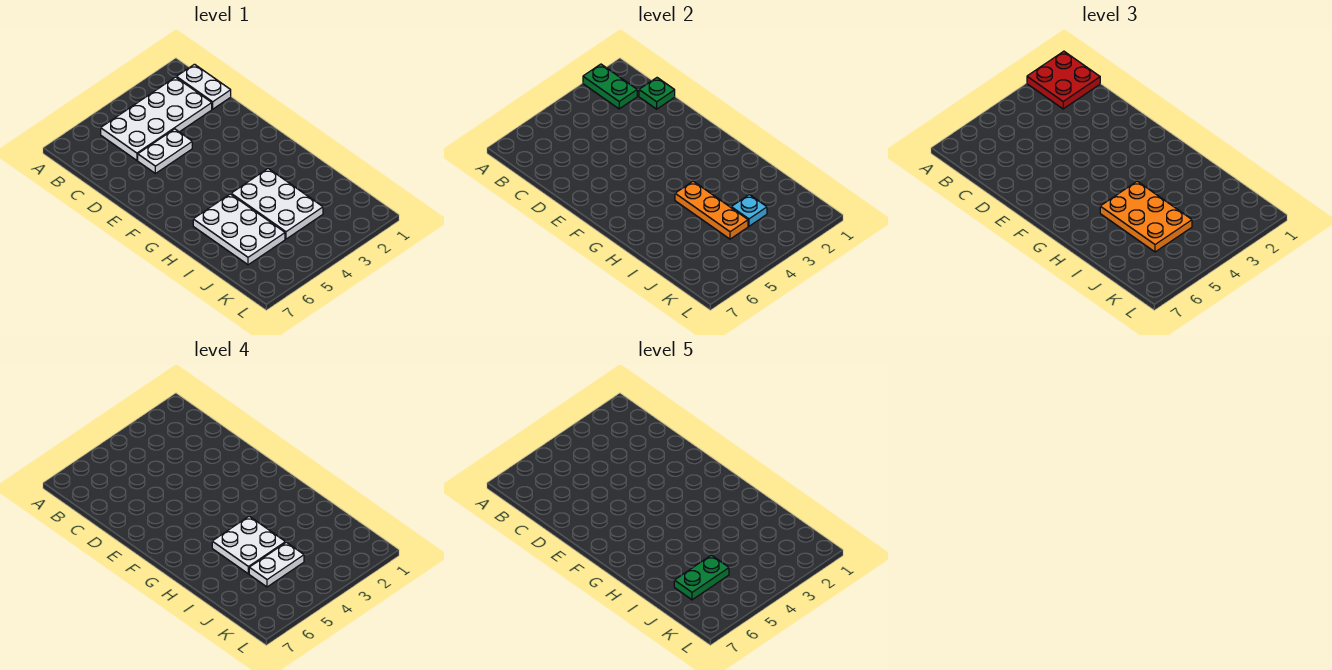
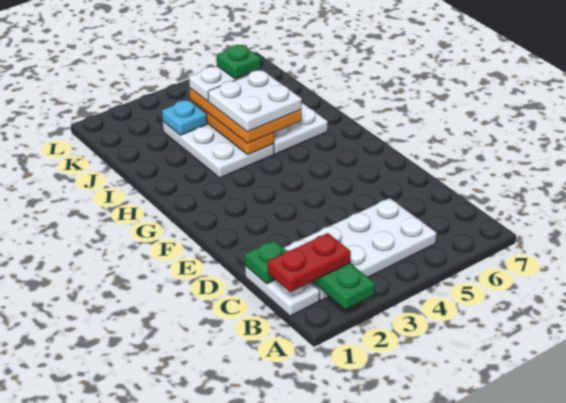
red plate A1:B2 level 3 -> red plate B1:B2 level 3
white plate D4:D5 level 1 -> none
green plate J5:J6 level 5 -> green plate J5 level 5

